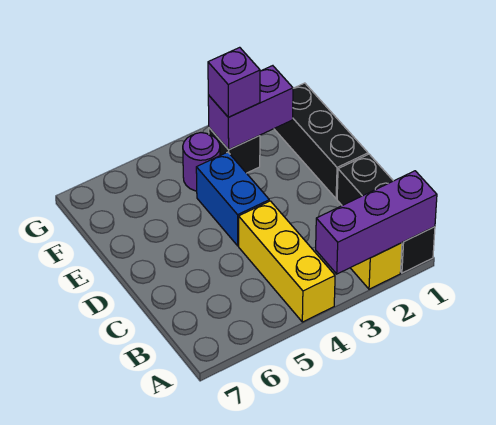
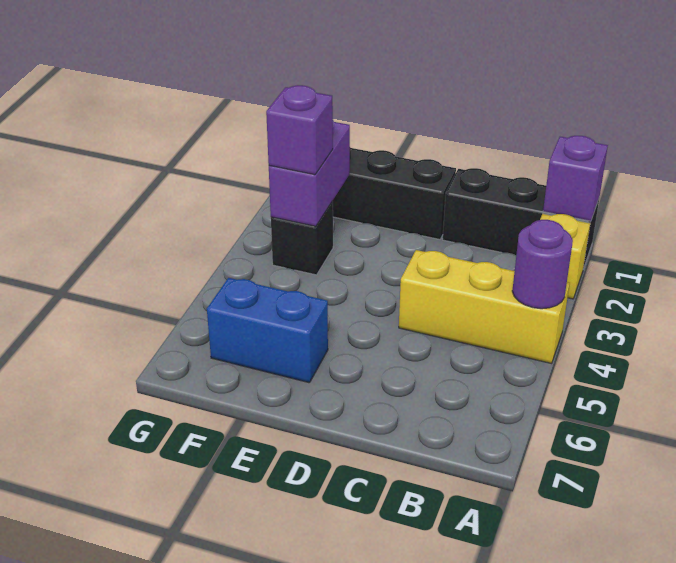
purple brick A1:A3 level 2 -> purple brick A1 level 2
blue brick D4:E4 level 1 -> blue brick E6:F6 level 1
purple round brick F4 level 1 -> purple round brick A4 level 2

